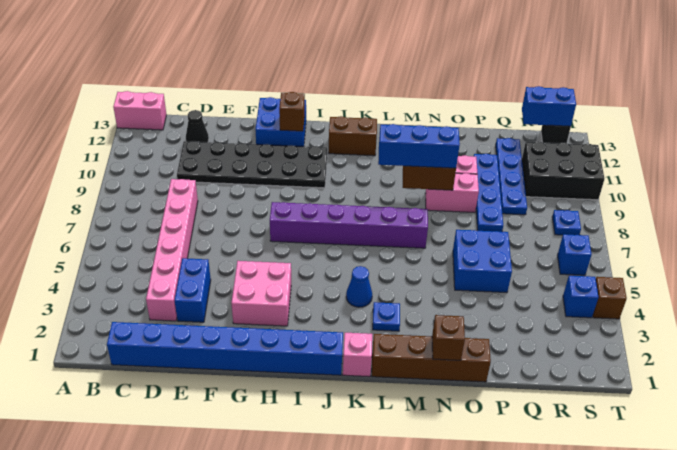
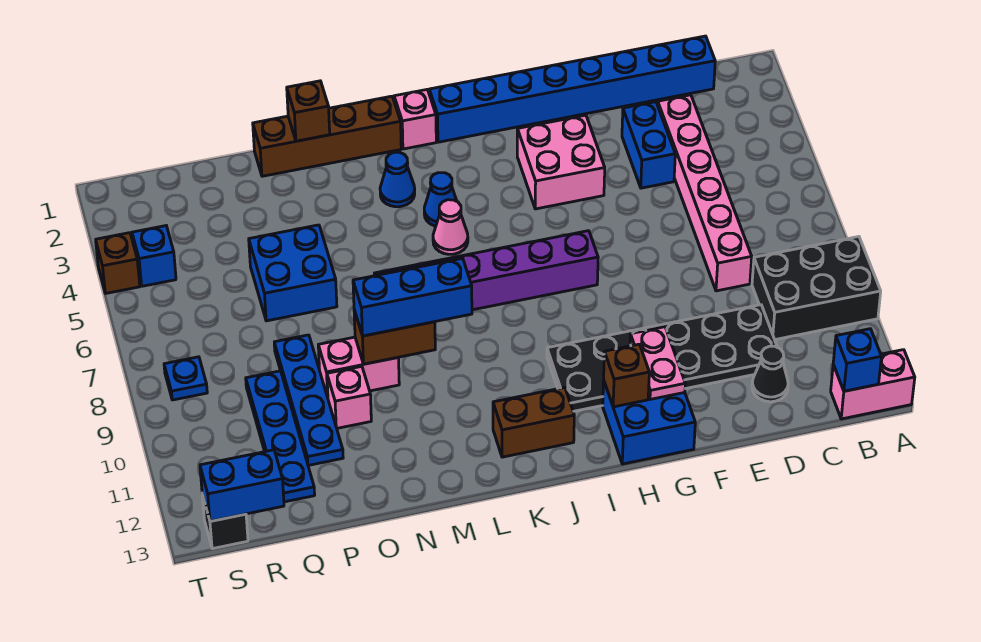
none -> pink plate G11:G12 level 2
none -> pink cone K5 level 1
blue plate L3 level 1 -> blue cone L3 level 1
black brick R10:T11 level 1 -> black brick A9:C10 level 1
blue brick S6 level 1 -> blue brick B13 level 2

